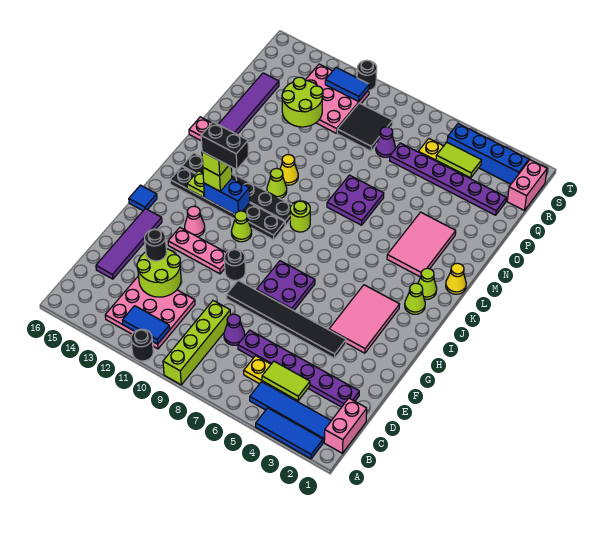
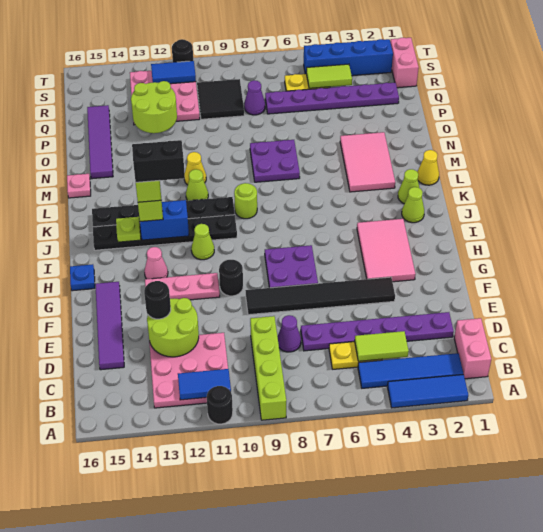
blue tile H16 level 1 -> blue plate H16 level 1

